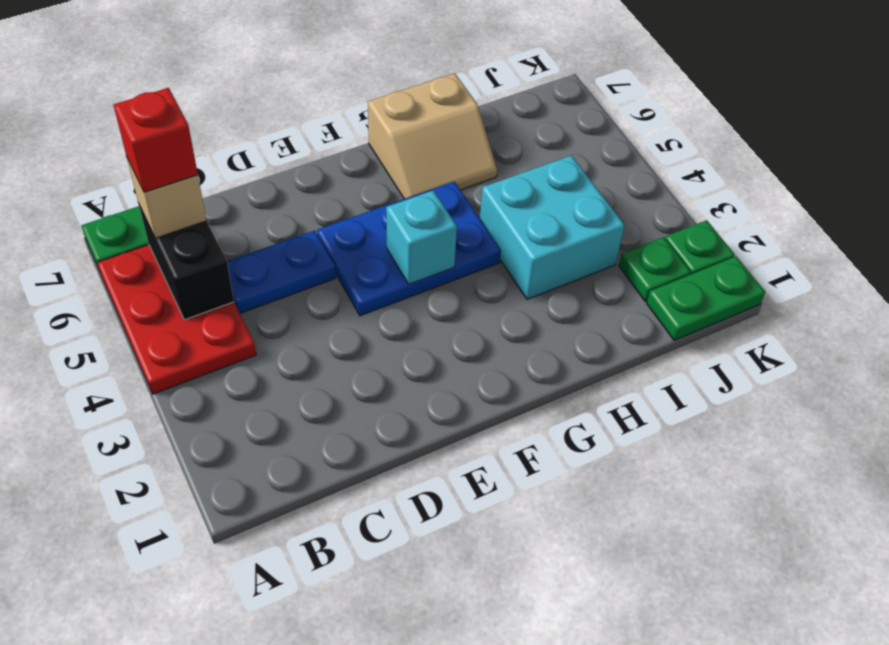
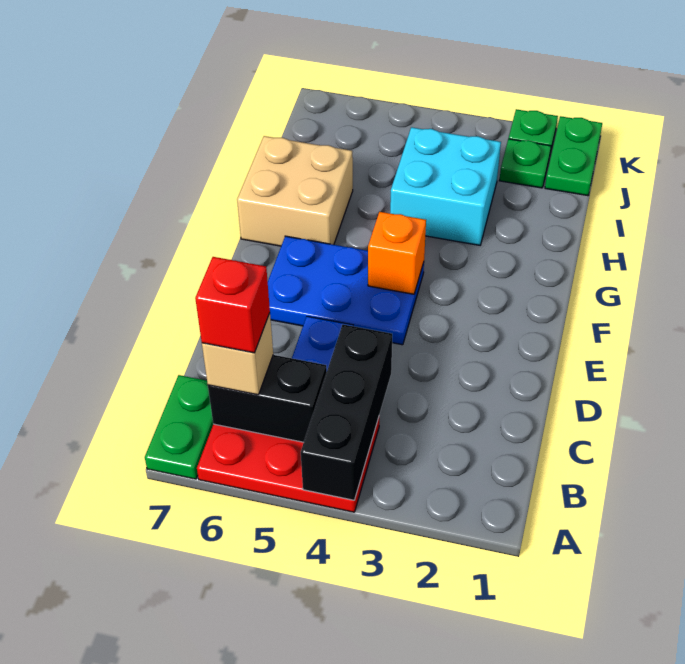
none -> black brick A4:C4 level 2
blue plate E4:G5 level 1 -> blue plate E4:F6 level 1
cyan brick F4 level 2 -> orange brick F4 level 2
tan slope G6:H7 level 1 top 7 -> tan brick G6:H7 level 1

